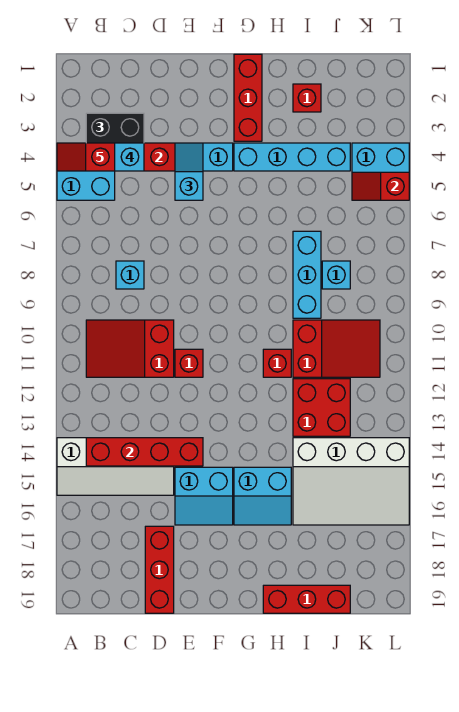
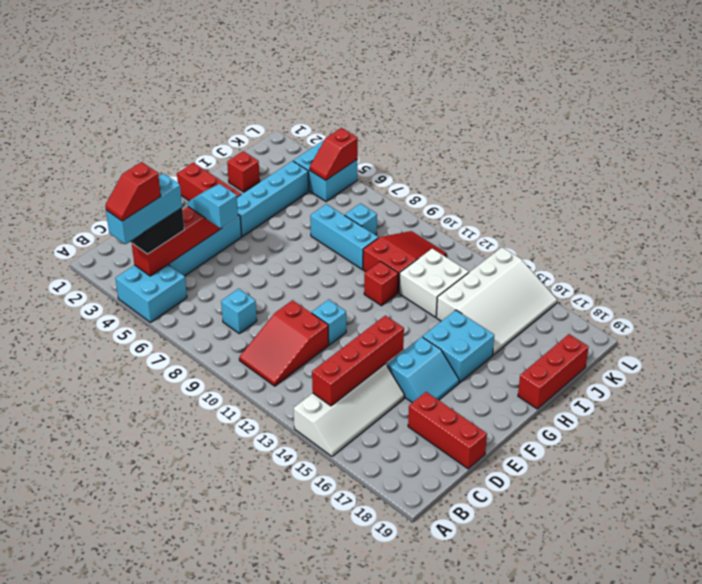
red brick E11 level 1 -> cyan brick E11 level 1
cyan slope G15:H16 level 1 top 15 -> cyan brick G15:H16 level 1
red brick I12:J13 level 1 -> white brick I12:J13 level 1

